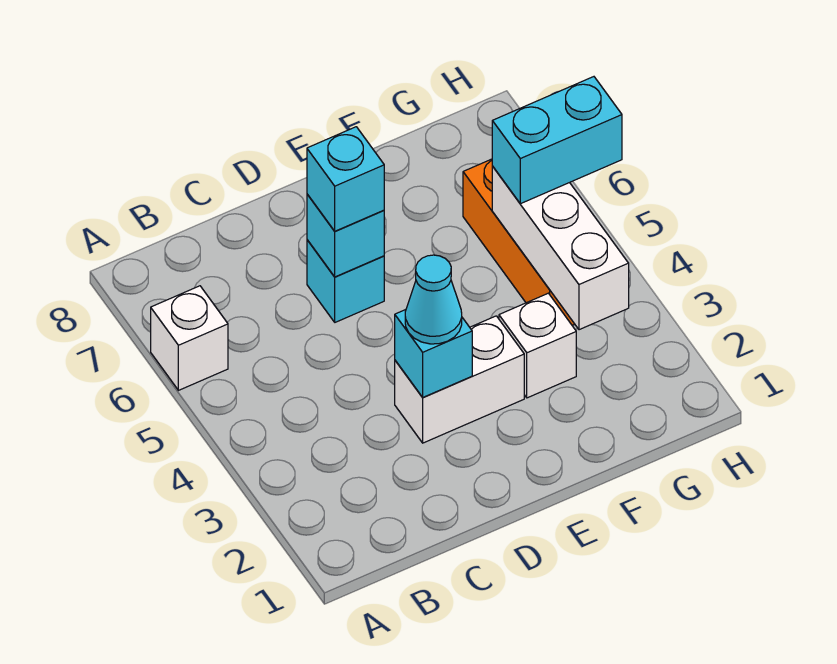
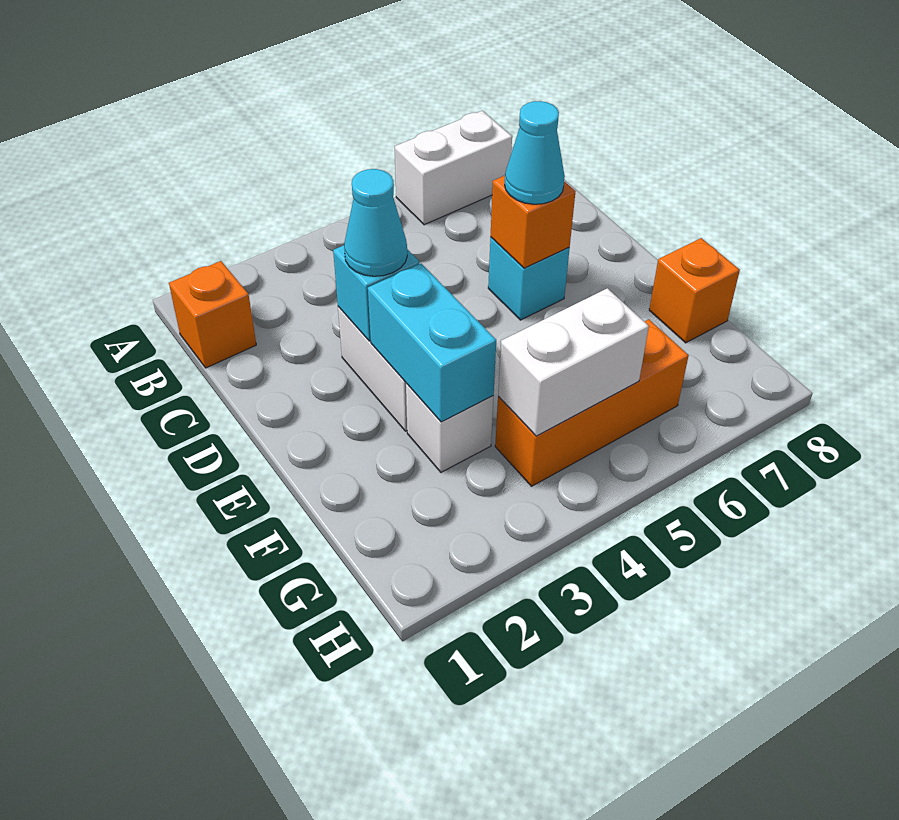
white brick A6 level 1 -> white brick A6:A7 level 1
none -> orange brick B1 level 1
cyan brick D6 level 2 -> orange brick D6 level 2
cyan brick D6 level 3 -> cyan cone D6 level 3
none -> orange brick F8 level 1
white brick G3:G5 level 2 -> white brick G4:G5 level 2
cyan brick G5:H5 level 3 -> cyan brick E3:F3 level 2

